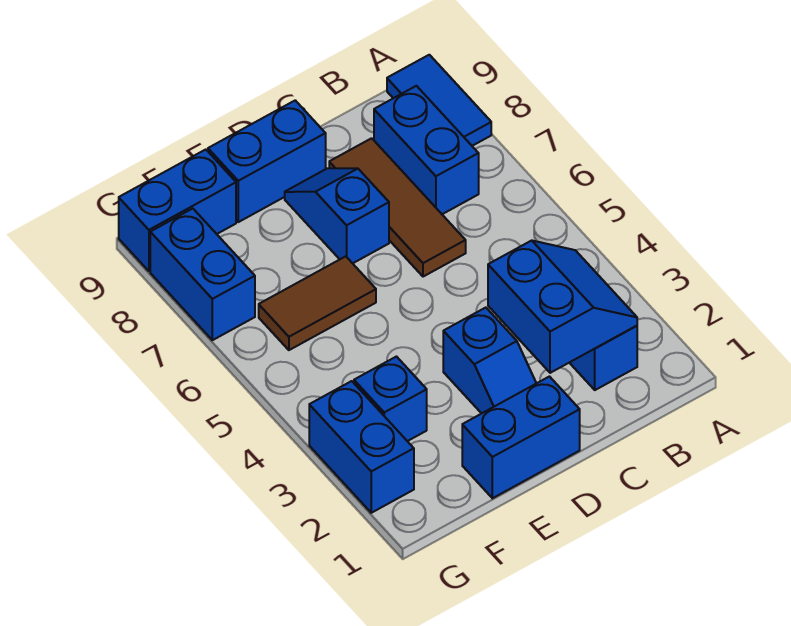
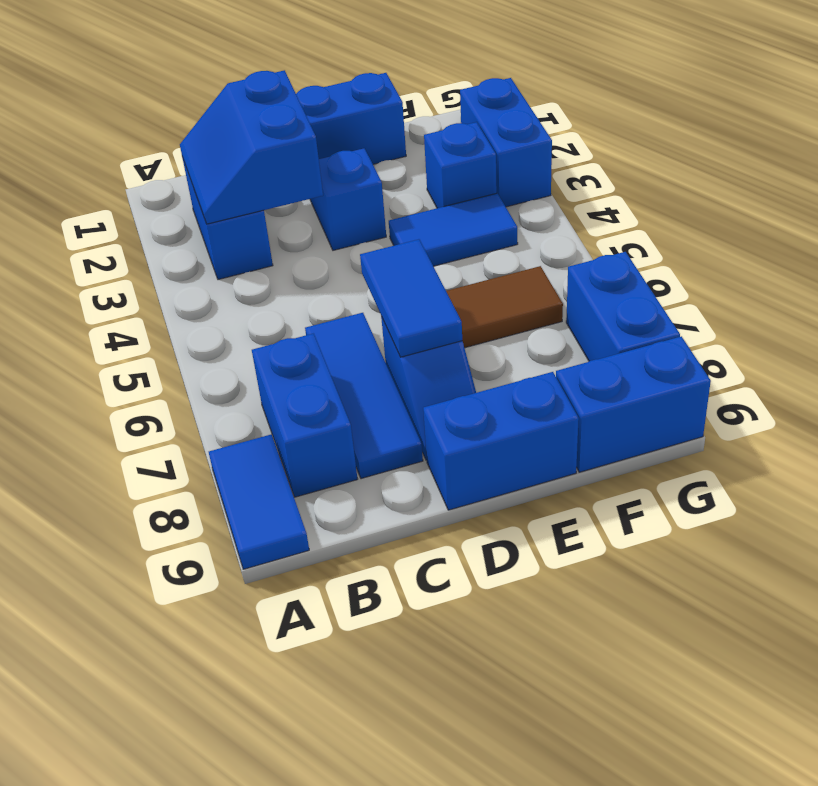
brown tile C6:C8 level 1 -> blue tile C6:C8 level 1
none -> blue tile D6:D7 level 2
none -> blue tile E4:F4 level 1

